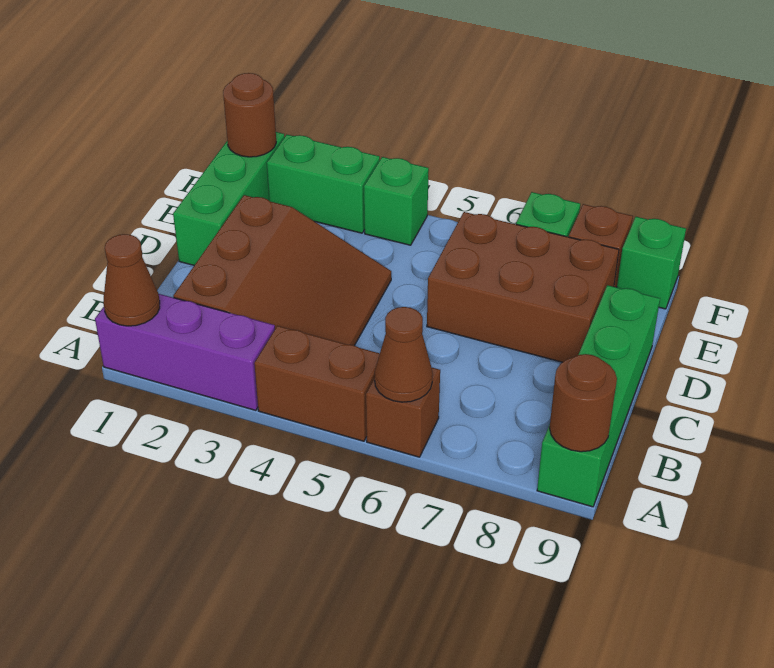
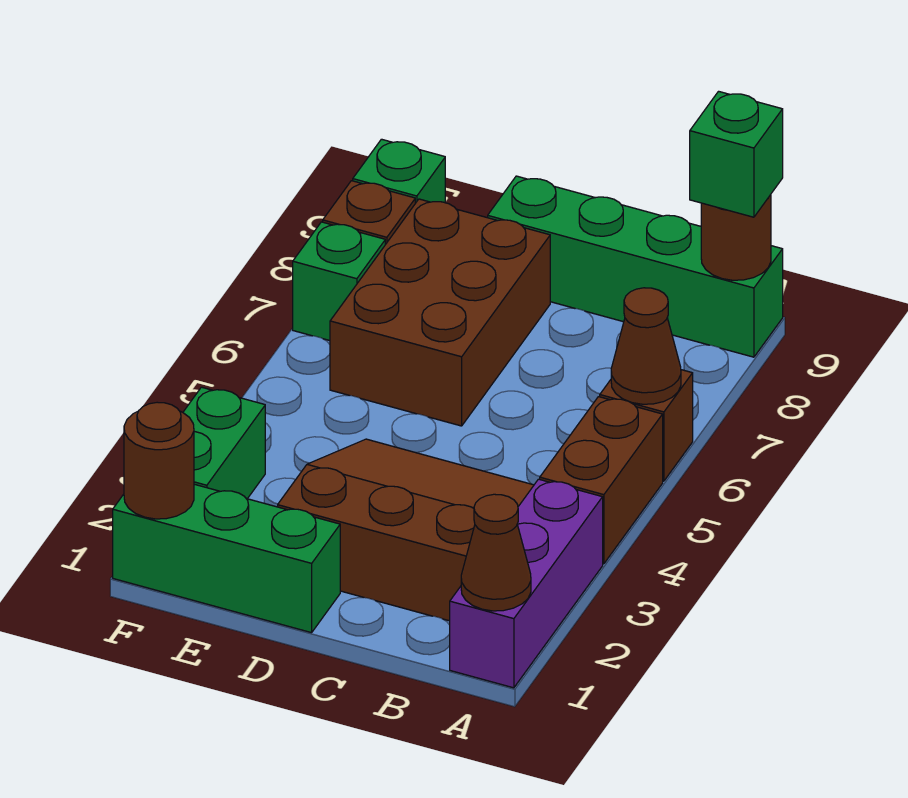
green brick F4 level 1 -> green brick A9 level 3

